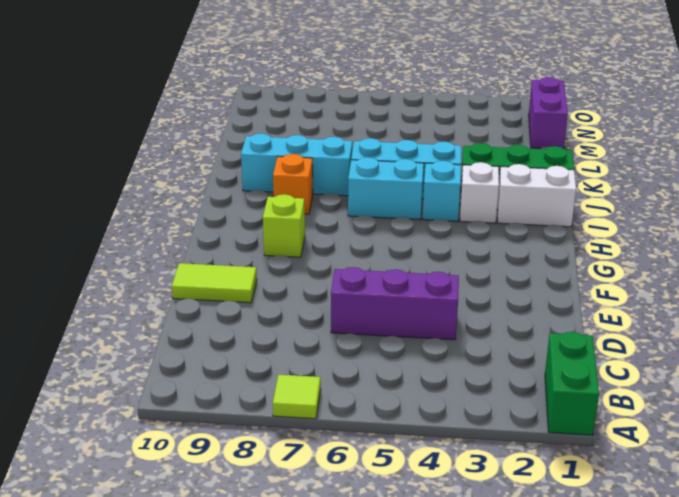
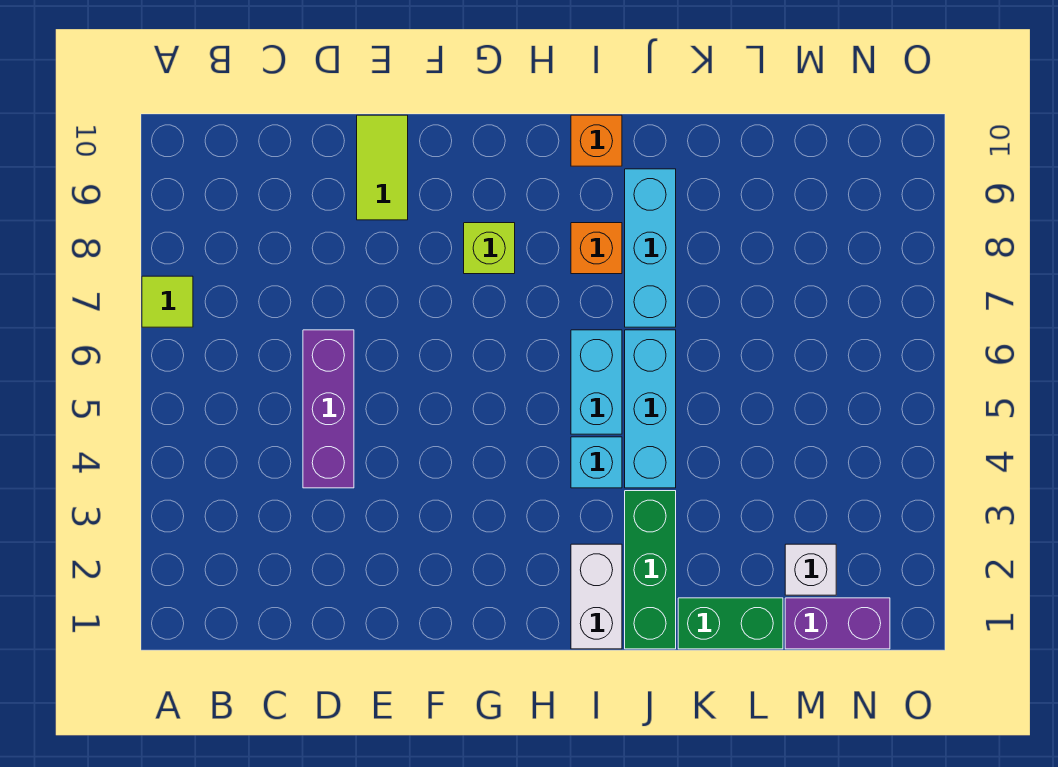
green brick A1:B1 level 1 -> green brick K1:L1 level 1
white brick I3 level 1 -> white brick M2 level 1
none -> orange brick I10 level 1

